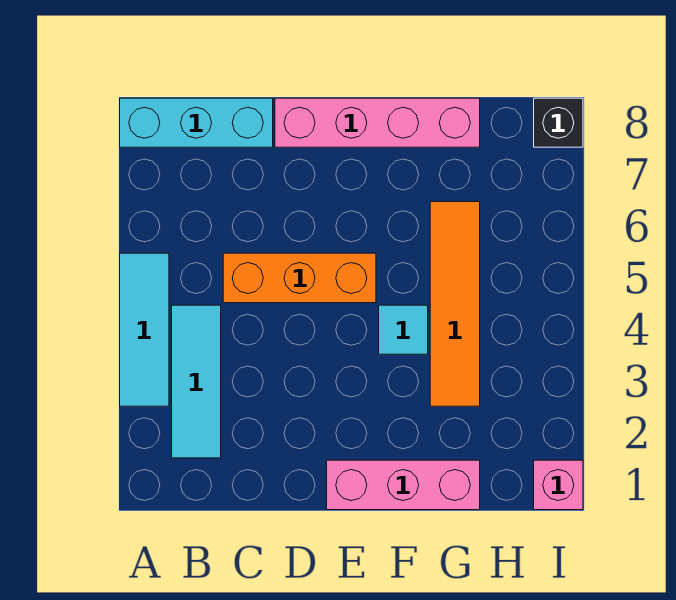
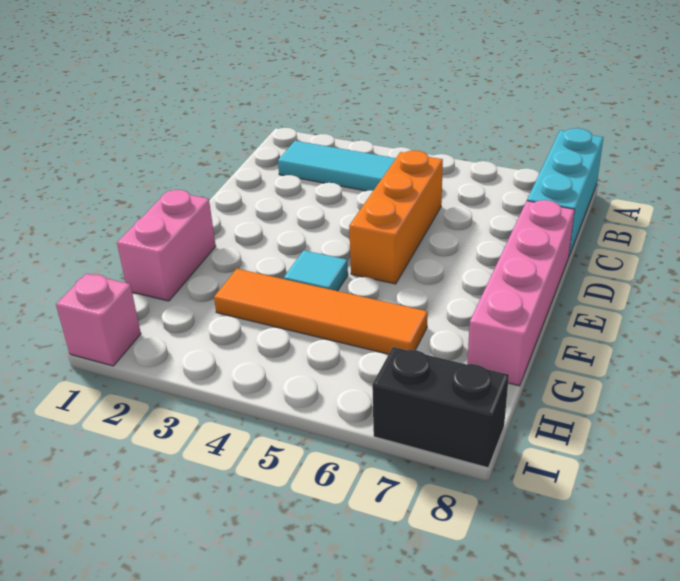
cyan tile A3:A5 level 1 -> none
pink brick E1:G1 level 1 -> pink brick F1:G1 level 1
black brick I8 level 1 -> black brick I7:I8 level 1

